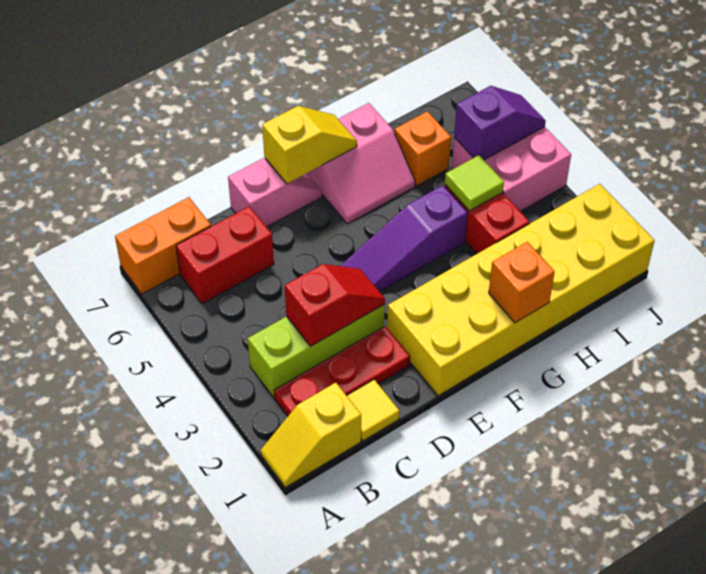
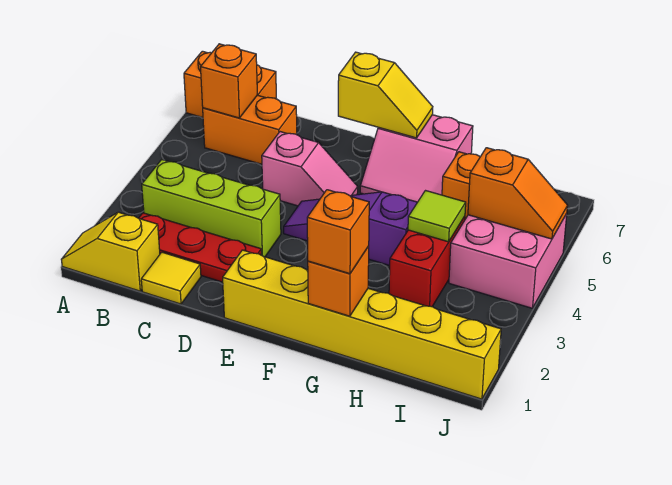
red brick B6:C6 level 1 -> orange brick B6:C6 level 1
none -> orange brick B6 level 2
red slope C3:D3 level 2 top C -> none
pink slope D7:E7 level 1 top D -> pink slope D5:E5 level 1 top D
yellow brick E1:J2 level 1 -> yellow brick E1:J1 level 1
none -> orange brick G1 level 3
purple slope I5:J5 level 2 top I -> orange slope I5:J5 level 2 top I

